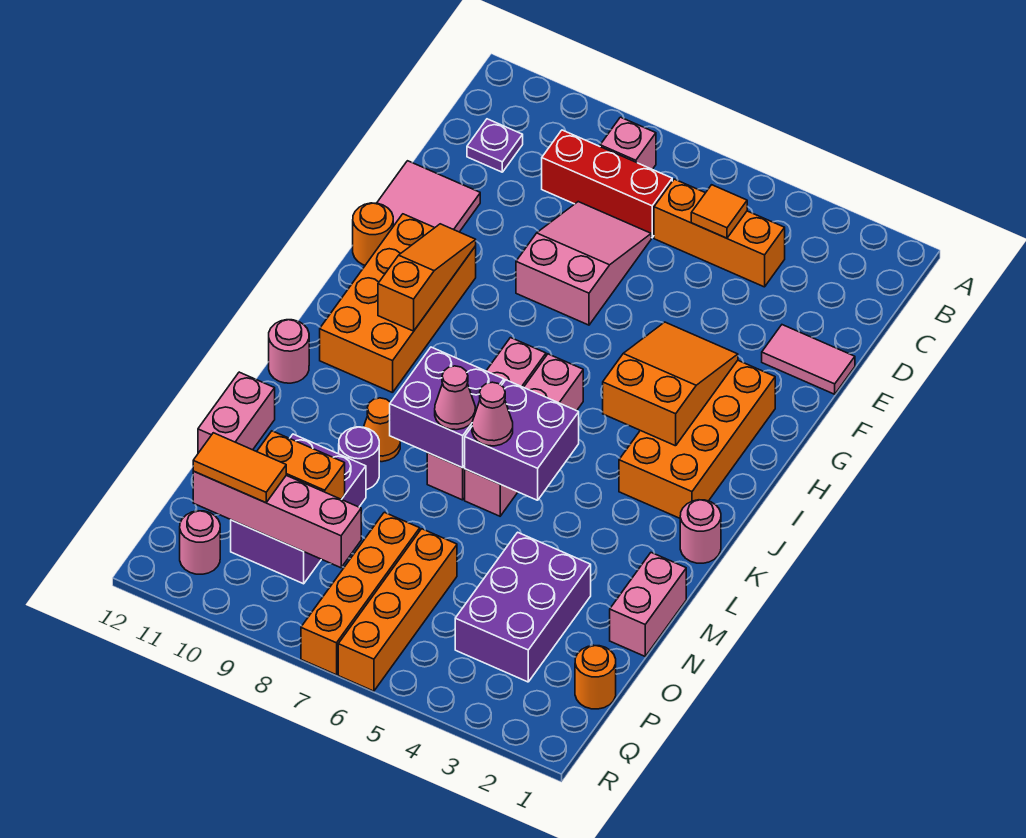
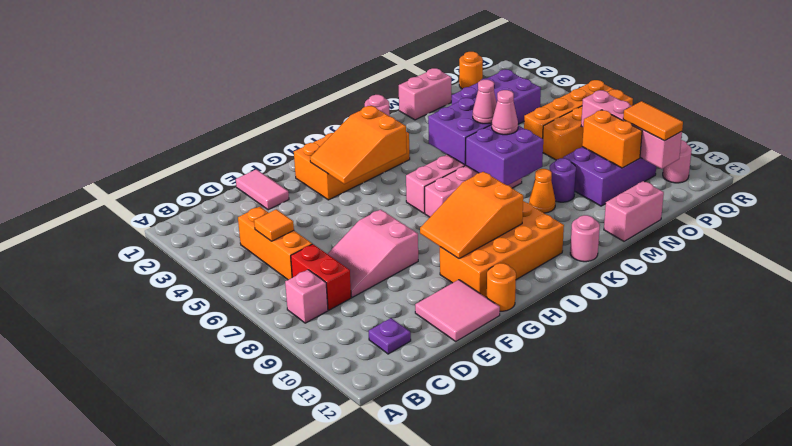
red brick C7:C9 level 1 -> red brick C7:C8 level 1
orange slope G10:I10 level 2 top I -> orange slope G9:I10 level 2 top I

